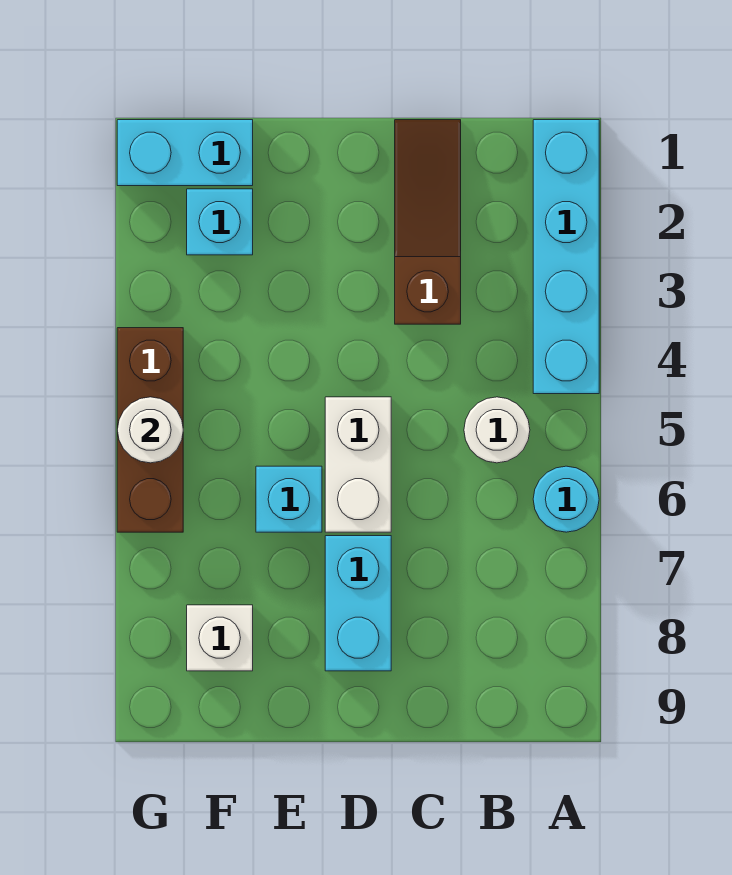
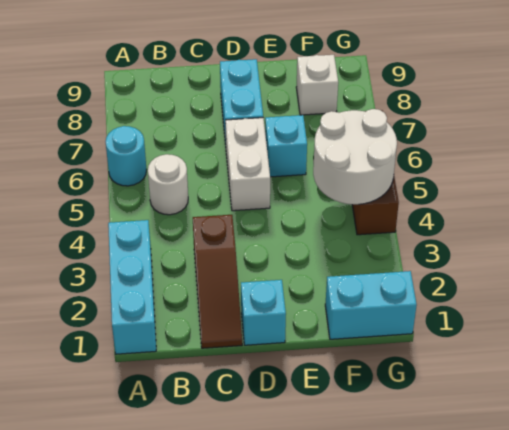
cyan brick A1:A4 level 1 -> cyan brick A1:A3 level 1
cyan brick F2 level 1 -> cyan brick D1 level 1
white round brick G5 level 2 -> white round brick F4:G5 level 2

